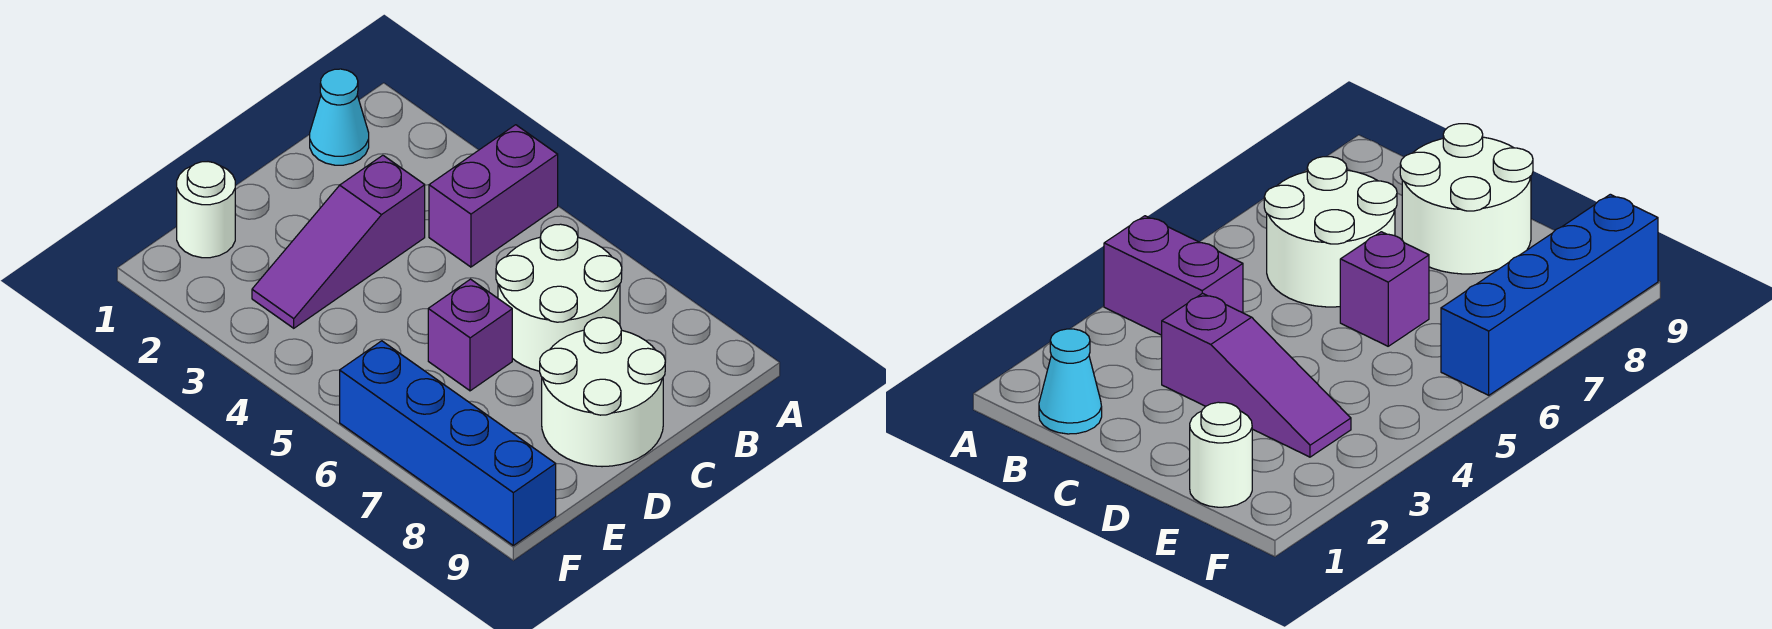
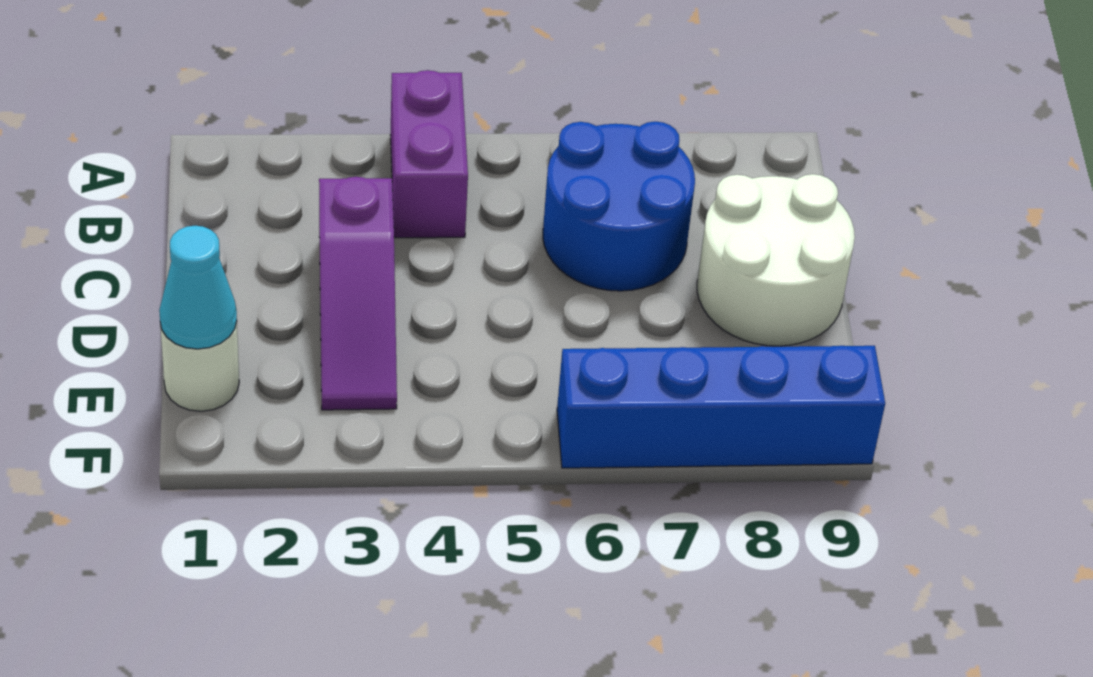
cyan cone B1 level 1 -> cyan cone E1 level 2
white round brick B6:C7 level 1 -> blue round brick B6:C7 level 1
purple brick D6 level 1 -> none

